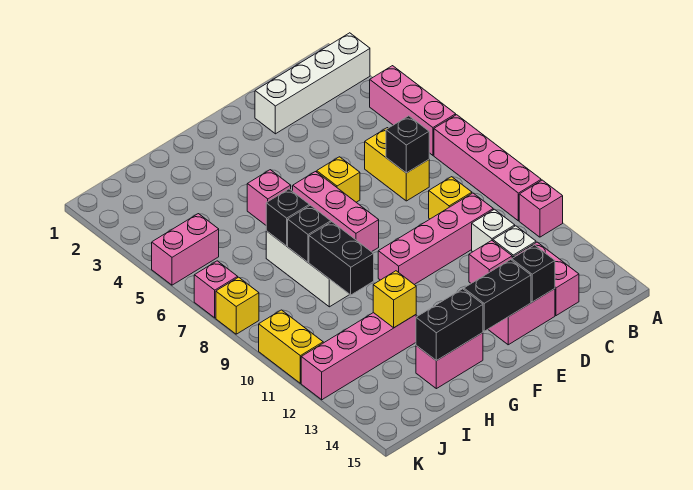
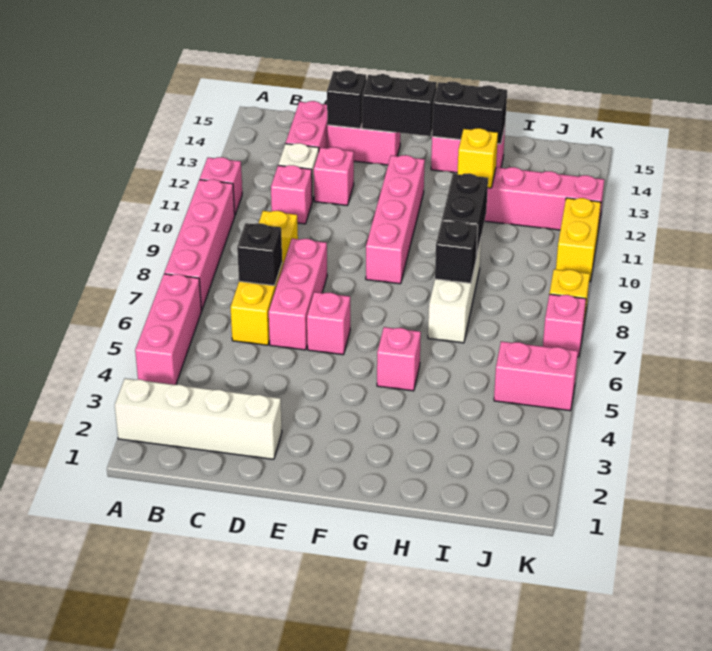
pink brick C10:F10 level 1 -> pink brick F9:F12 level 1
white brick C11 level 1 -> pink brick C11 level 1
yellow brick E6 level 1 -> pink brick E6 level 1
pink brick F6:F8 level 1 -> pink brick D6:D8 level 1
black brick H7 level 2 -> none

